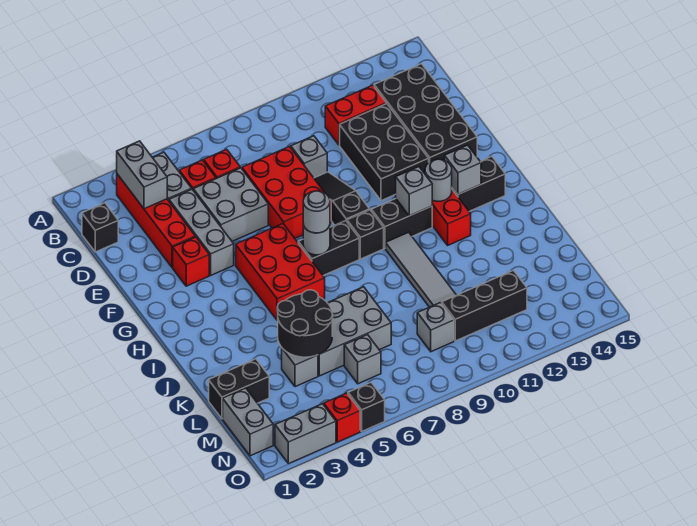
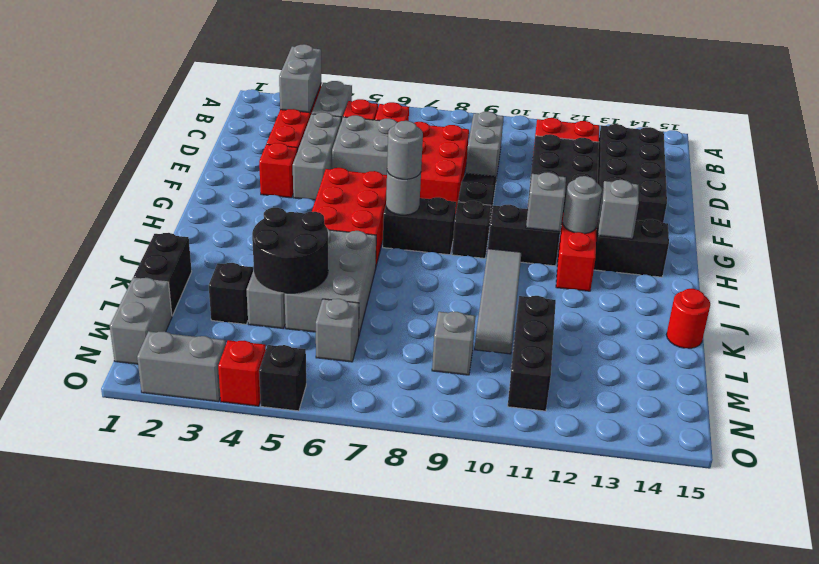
black brick C1 level 1 -> black brick L3 level 1
grey brick D9 level 1 -> grey brick C9:D9 level 1
grey brick K5:L7 level 1 -> grey brick J5:L6 level 1
none -> red round brick K15 level 1
black brick L1:L2 level 1 -> black brick K1:L1 level 1
black brick M10:M12 level 1 -> black brick L11:N11 level 1

